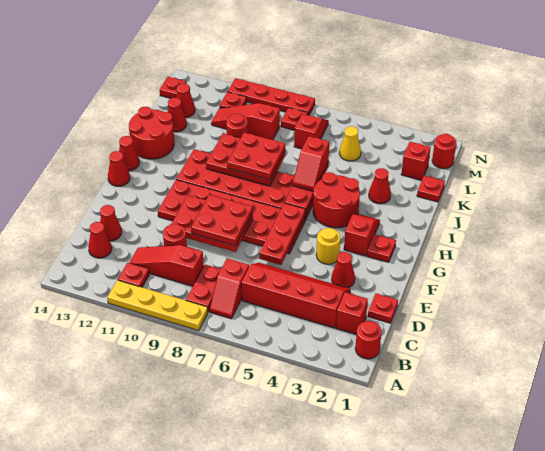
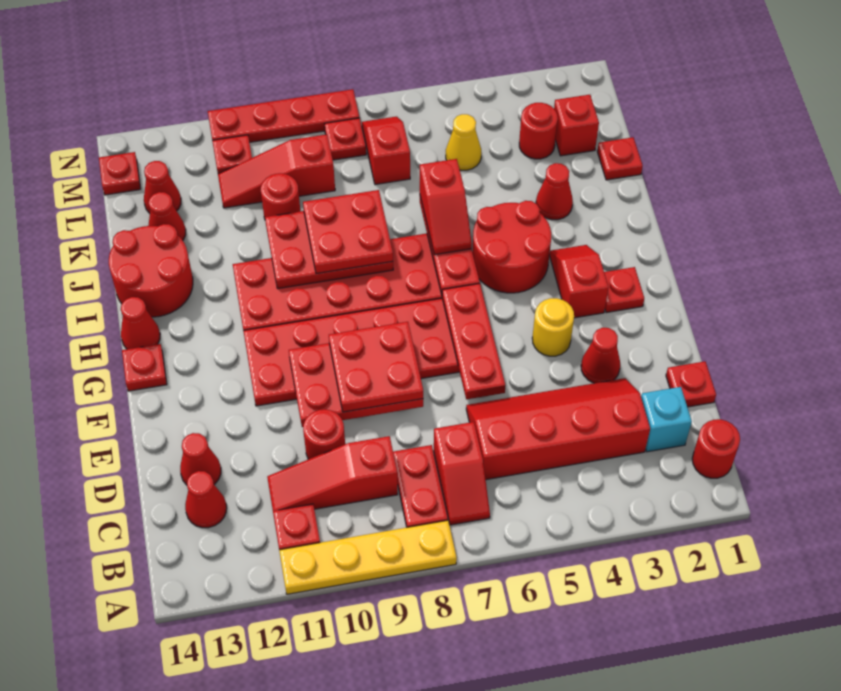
red brick C2 level 1 -> cyan brick C2 level 1
red cone G14 level 1 -> red plate G14 level 1
red round brick M1 level 1 -> red round brick L3 level 1

